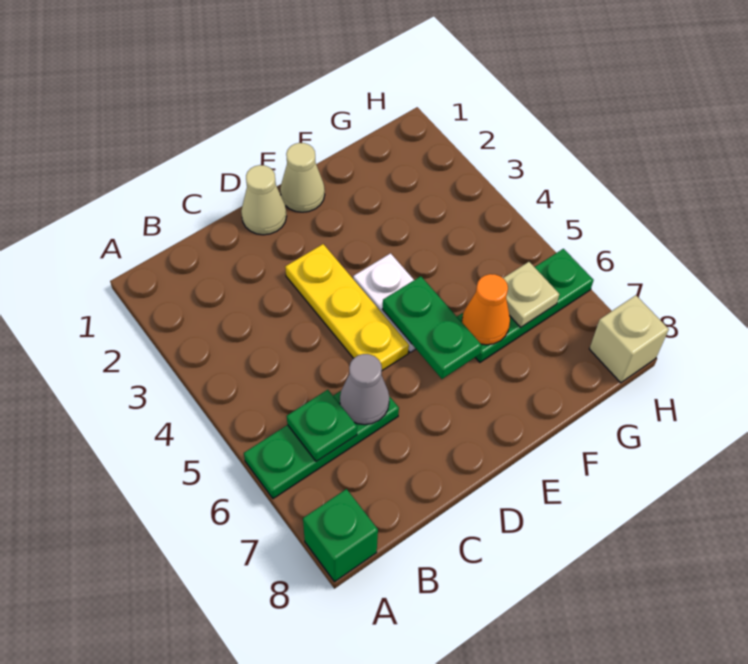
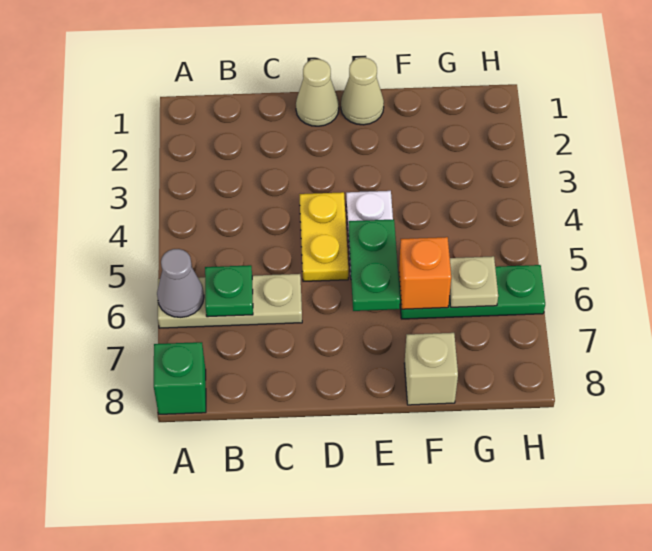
green plate A6:C6 level 1 -> tan plate A6:C6 level 1
grey cone C6 level 2 -> grey cone A6 level 2
yellow plate D3:D5 level 1 -> yellow plate D4:D5 level 1
orange cone F6 level 2 -> orange brick F6 level 2
tan brick H8 level 1 -> tan brick F8 level 1

